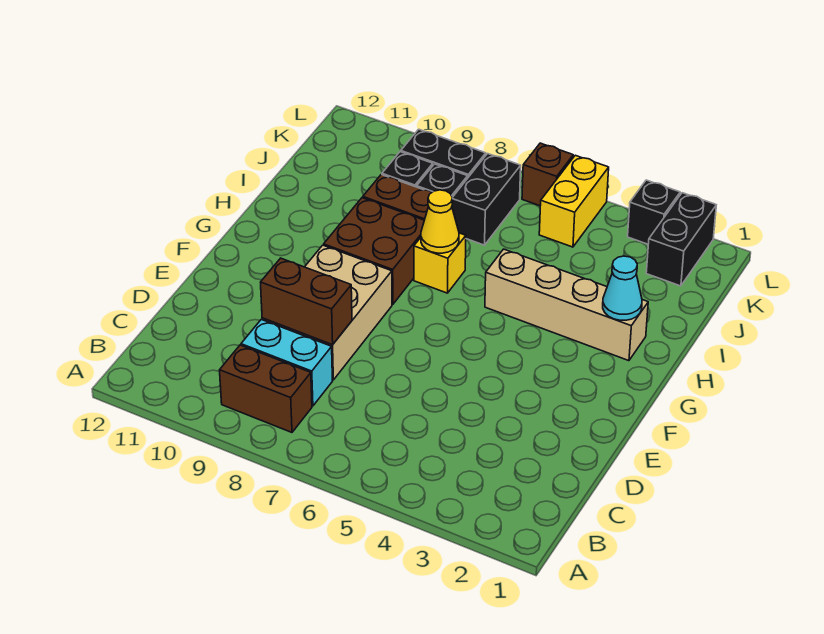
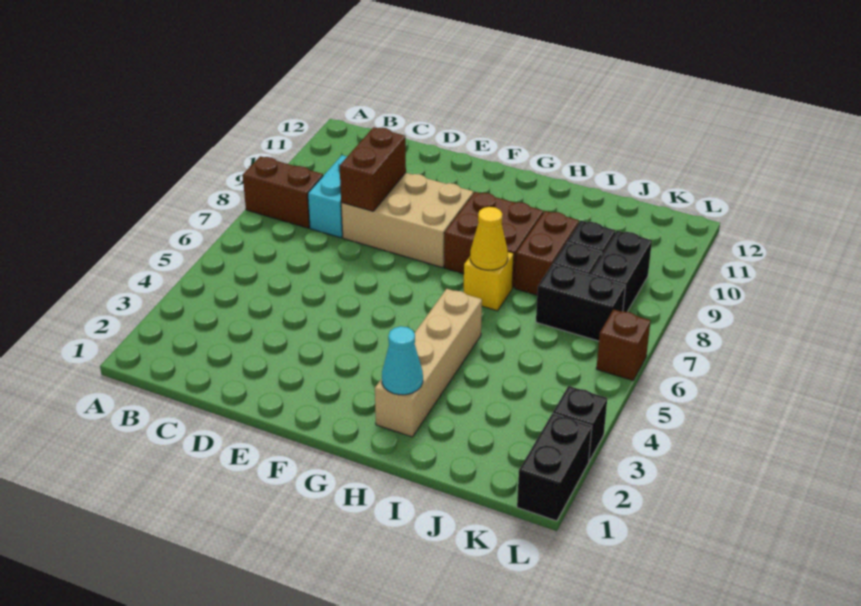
brown brick B8:B9 level 1 -> brown brick A8:B8 level 1
black brick K2:L2 level 1 -> black brick L1:L2 level 1
yellow brick K5:L5 level 1 -> none

